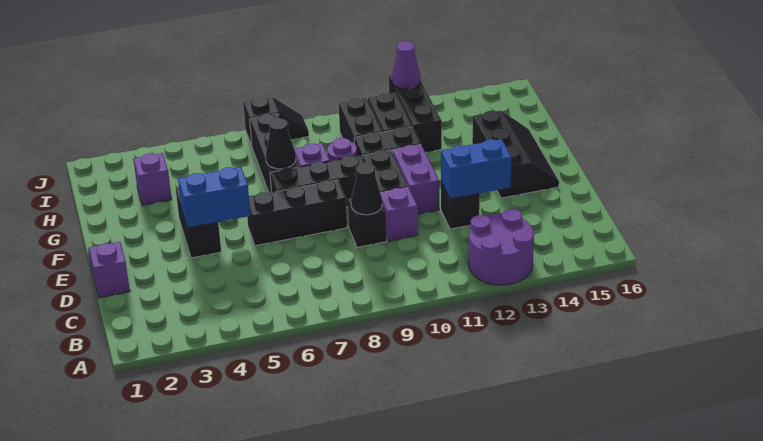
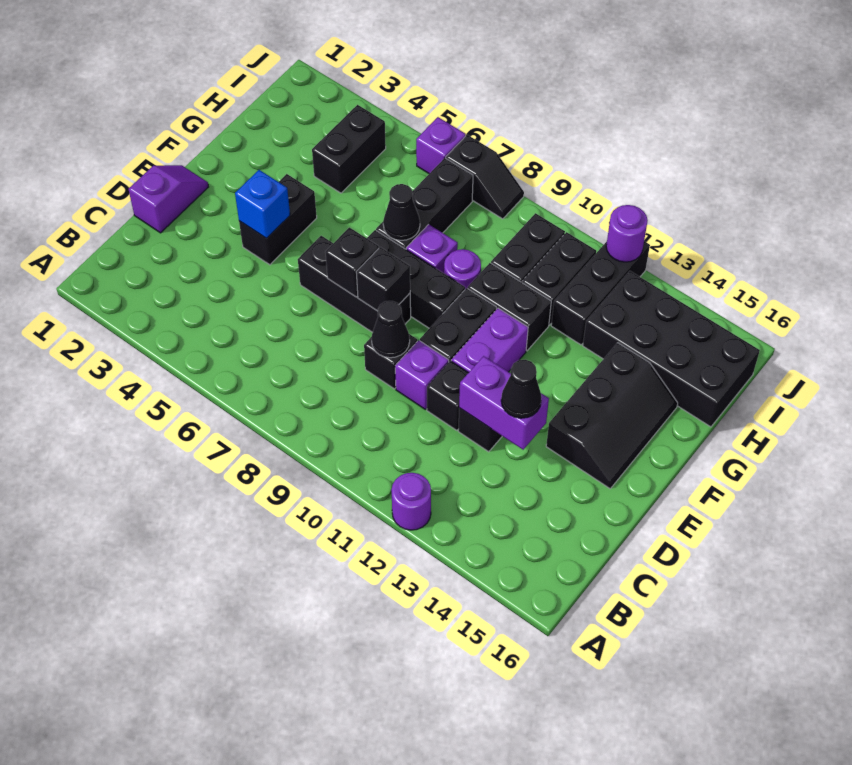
purple round brick A12:B13 level 1 -> purple round brick A12 level 1
none -> black brick D11 level 1
blue brick D12:D13 level 2 -> purple brick D12:D13 level 2
none -> black cone D13 level 3
blue brick E4:E5 level 2 -> blue brick E4 level 2
none -> black brick E7 level 2
none -> black brick E8 level 2
purple brick H3 level 1 -> purple brick J6 level 1
none -> black brick H4:I4 level 1
none -> black brick H13:I16 level 1
purple cone J12 level 2 -> purple round brick J12 level 2

